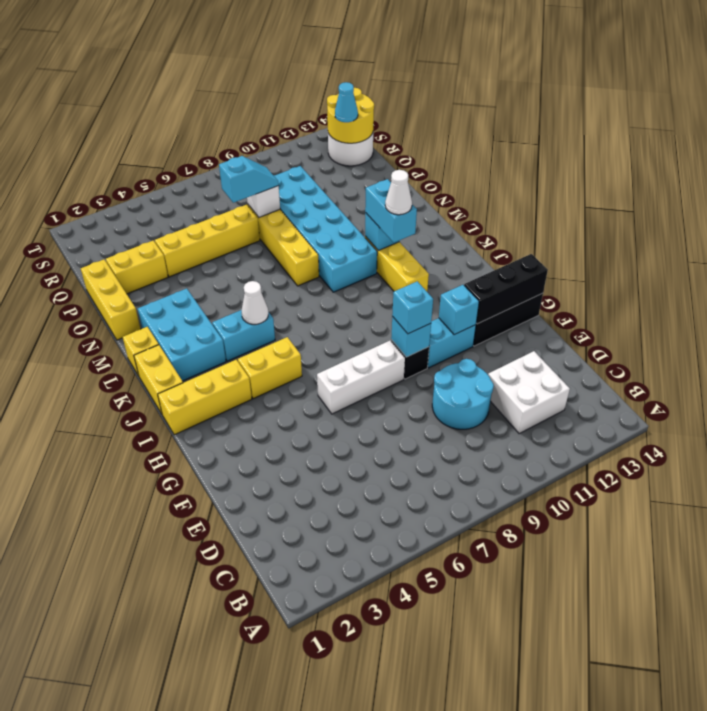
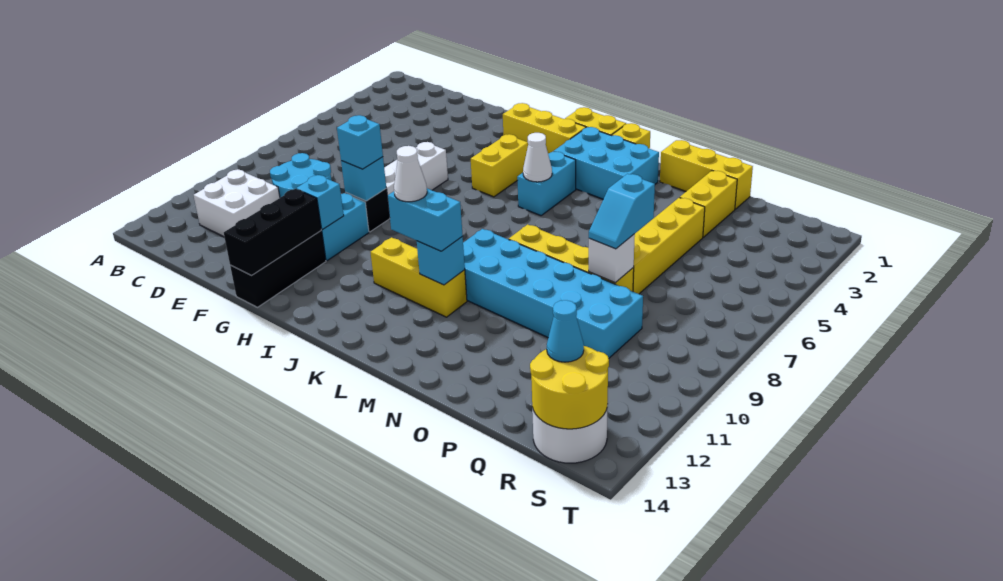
yellow brick I1:I3 level 1 -> yellow brick H2:J2 level 1

